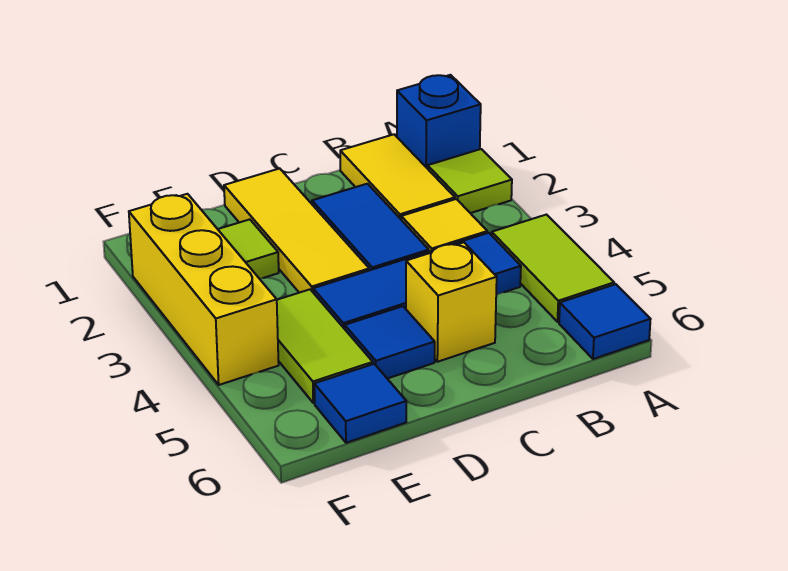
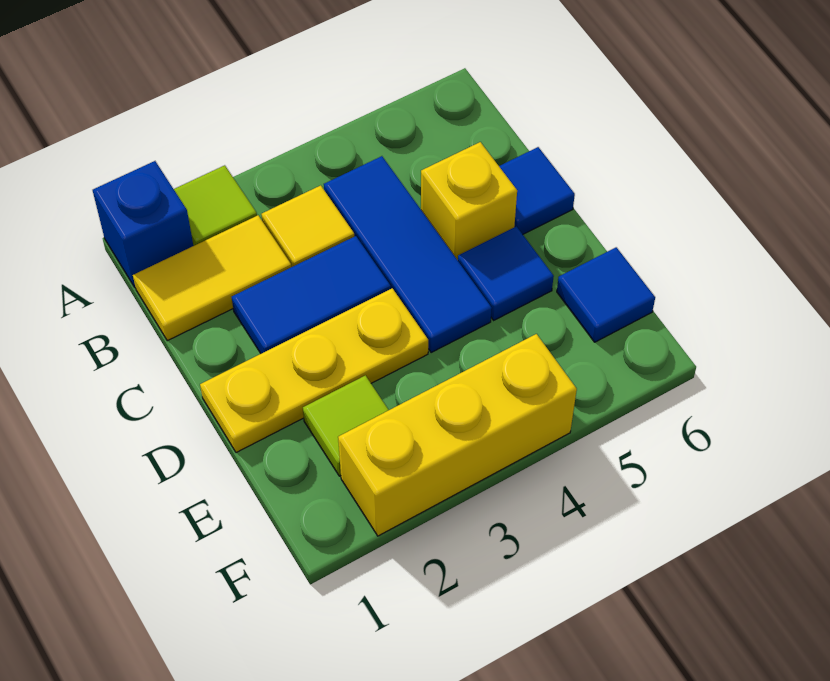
lime tile A4:A5 level 1 -> none
blue tile A6 level 1 -> blue tile C6 level 1
yellow tile D1:D3 level 1 -> yellow plate D1:D3 level 1
lime tile E4:E5 level 1 -> none

